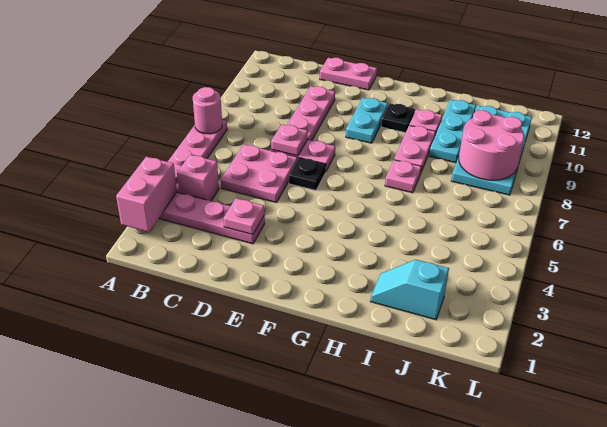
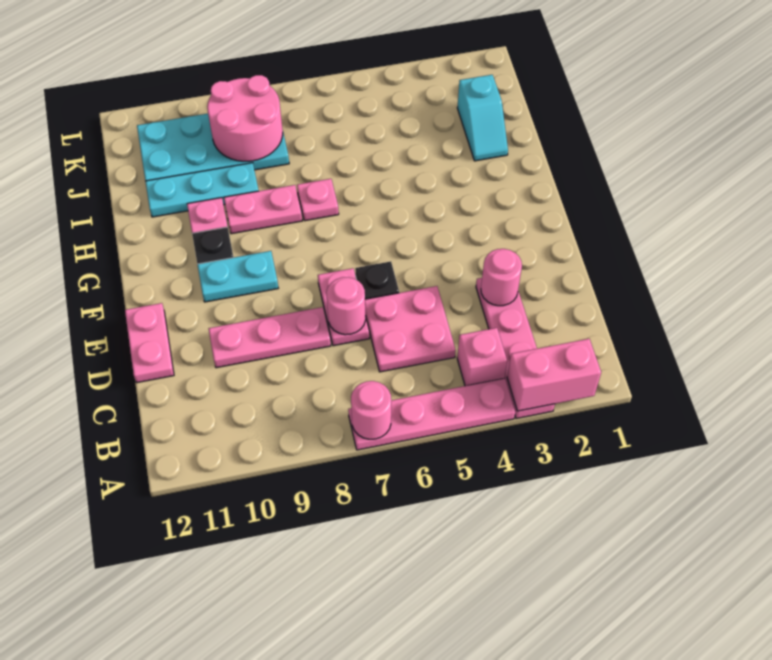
pink plate D3 level 2 -> pink round brick D3 level 2
pink plate D7 level 2 -> pink round brick D7 level 2

